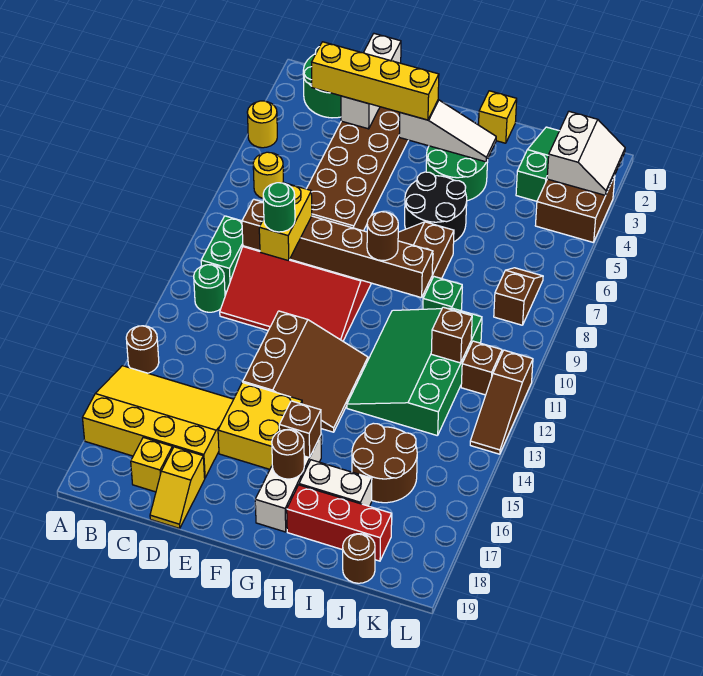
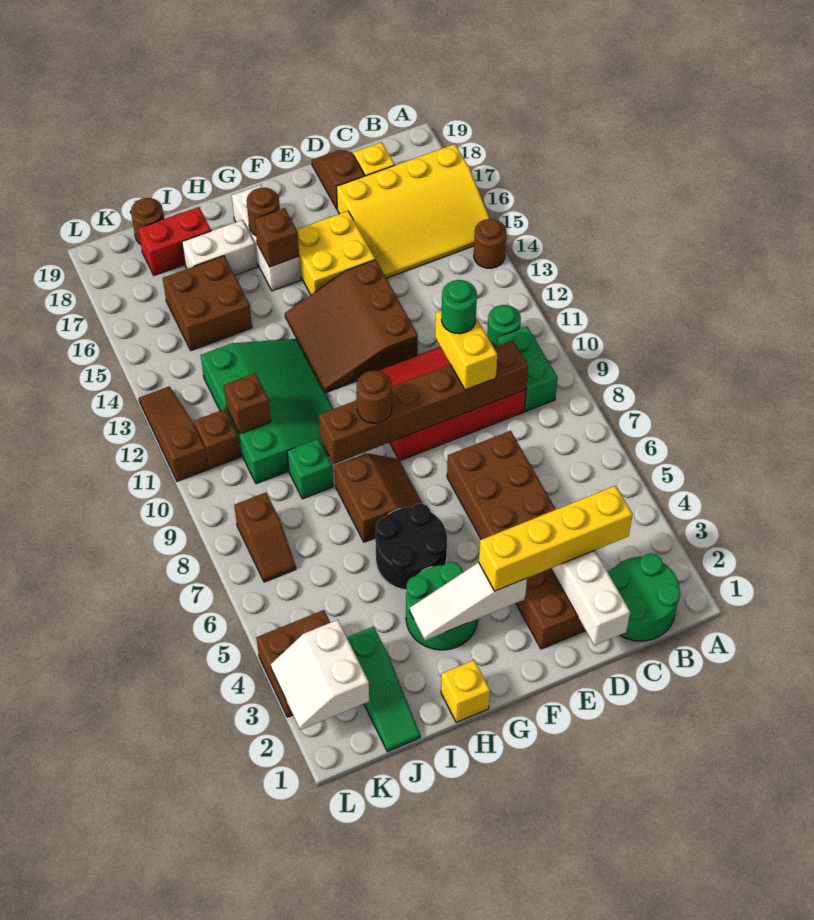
yellow round brick A4 level 1 -> none
yellow round brick B6 level 1 -> none
yellow slope D18:D19 level 1 top 18 -> brown slope D18:D19 level 1 top 18
red brick H18:J18 level 1 -> red brick I18:J18 level 1
brown round brick I15:J16 level 1 -> brown brick I15:J16 level 1

